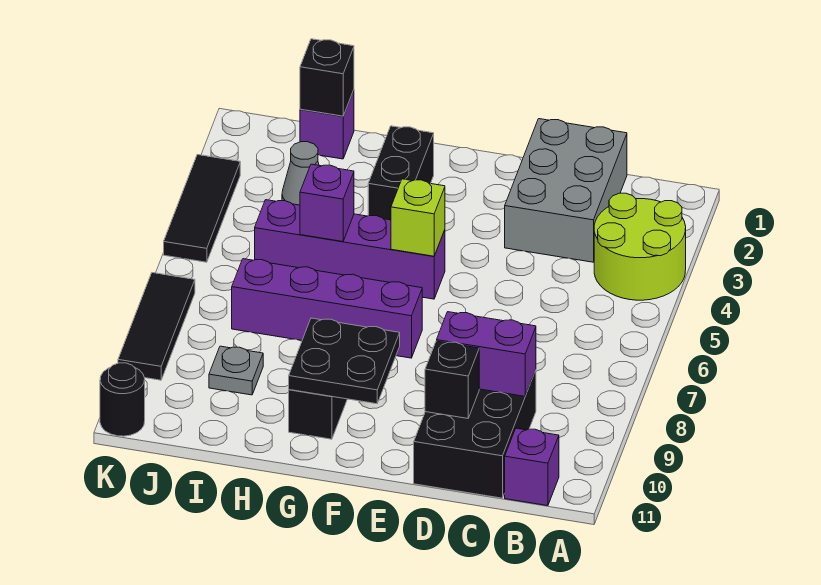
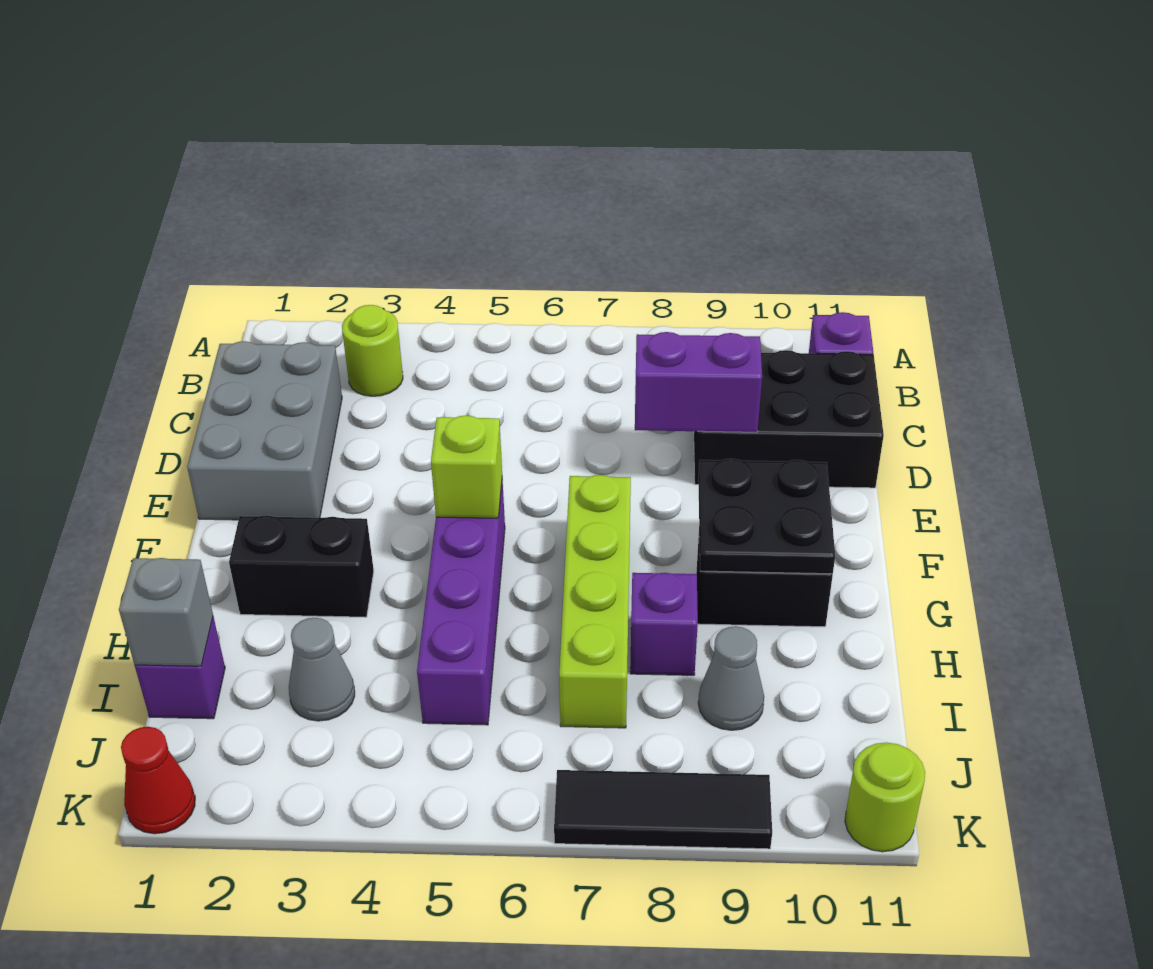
lime round brick A3:B4 level 1 -> lime round brick B3 level 1
grey brick C1:D3 level 1 -> grey brick C1:E2 level 1
purple brick C9:D9 level 2 -> purple brick D8:D9 level 2
black brick D10 level 2 -> none
purple brick F7:I7 level 1 -> lime brick F7:I7 level 1
purple brick H5 level 2 -> purple brick H8 level 1
black brick I1 level 2 -> grey brick I1 level 2
grey plate I9 level 1 -> grey cone I9 level 1
none -> red cone K1 level 1
black tile K3:K5 level 1 -> none
black round brick K11 level 1 -> lime round brick K11 level 1

